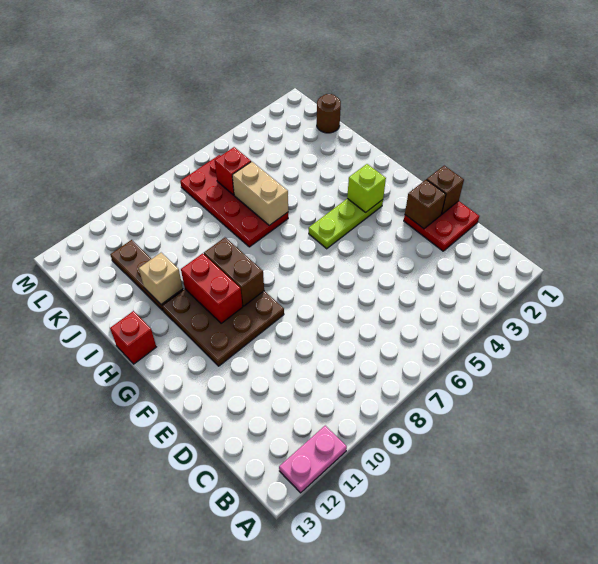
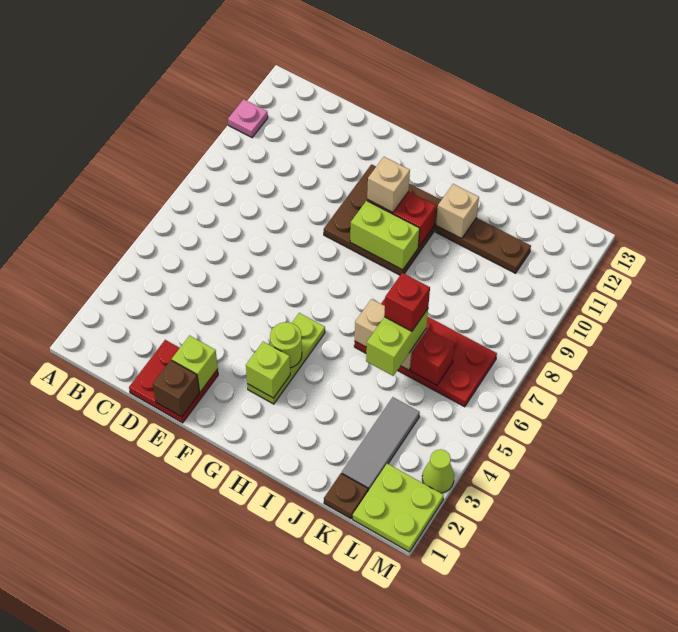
pink plate A11:A12 level 1 -> pink plate A11 level 1
brown brick E2 level 2 -> lime brick E2 level 2
none -> lime round brick G4 level 2
brown brick G9:H9 level 2 -> lime brick G9:H9 level 2
none -> tan brick G10 level 3
red brick H13 level 1 -> red brick J6 level 4
none -> lime brick J5:J6 level 3
brown round brick K1 level 1 -> brown plate K1 level 1
none -> grey tile K2:K4 level 1
none -> lime plate L1:M2 level 1
none -> lime cone M3 level 1

